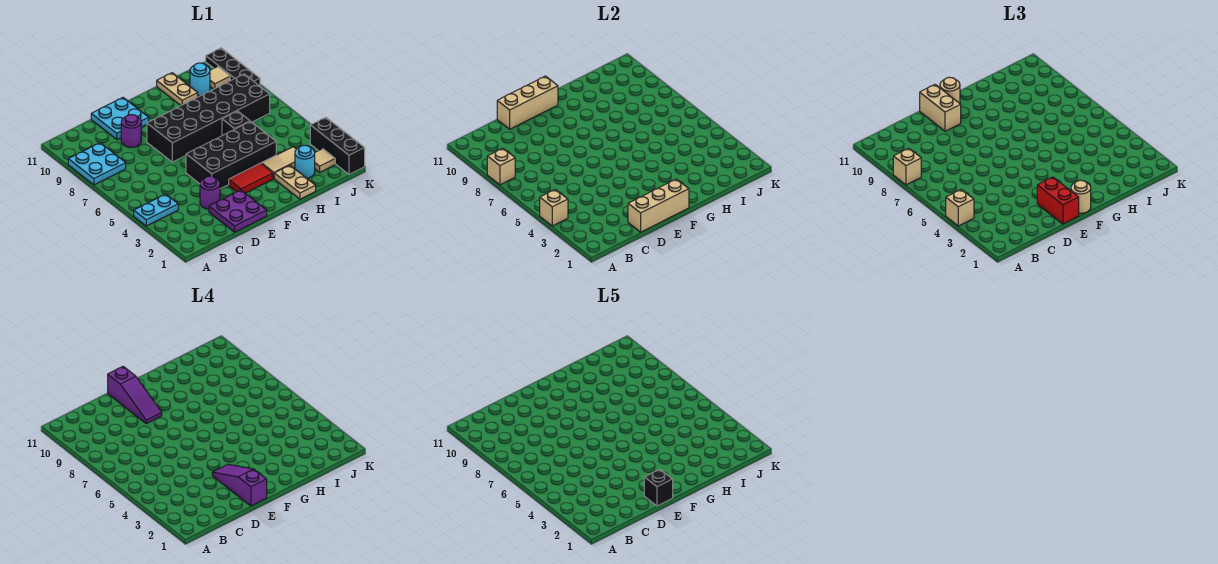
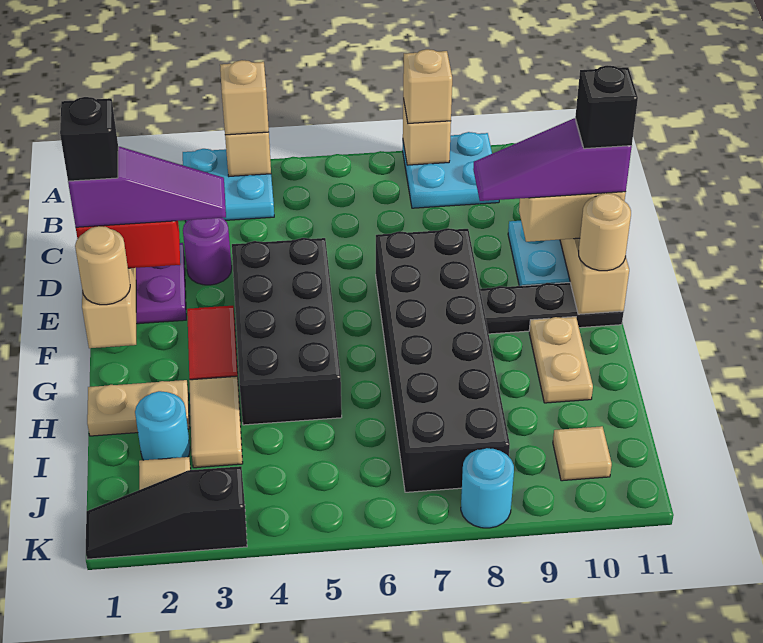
cyan plate A4:B4 level 1 -> cyan plate A3:B4 level 1
purple round brick D9 level 1 -> none
black brick H6 level 1 -> black brick E11 level 5
tan plate H10:H11 level 1 -> tan plate G10:H10 level 1
cyan round brick I10 level 1 -> cyan round brick K8 level 1
black brick K1:K3 level 1 -> black slope K1:K3 level 1 top 3
black plate K9:K11 level 1 -> black plate F9:F11 level 1

